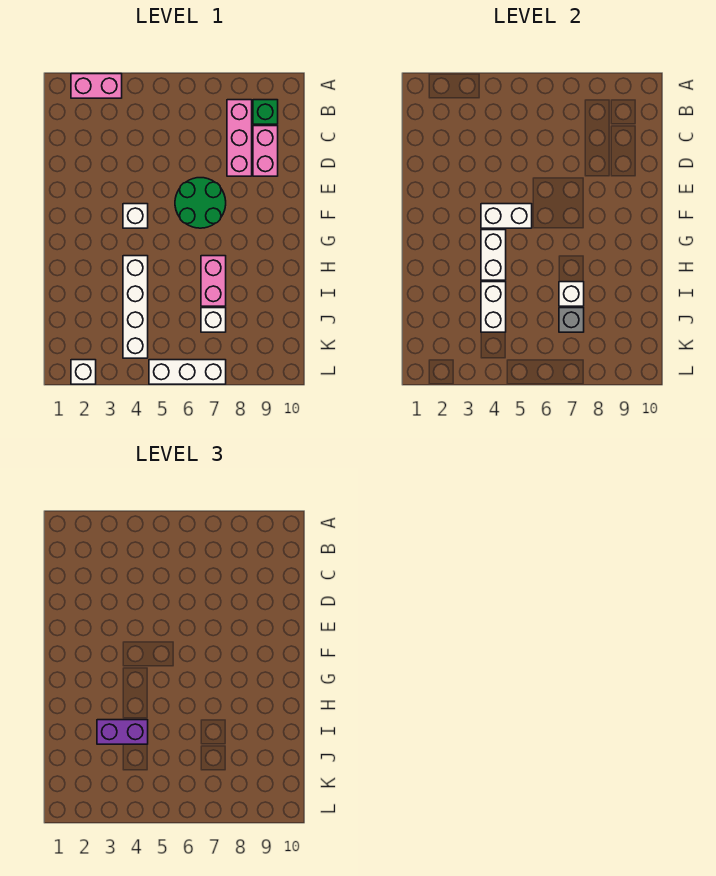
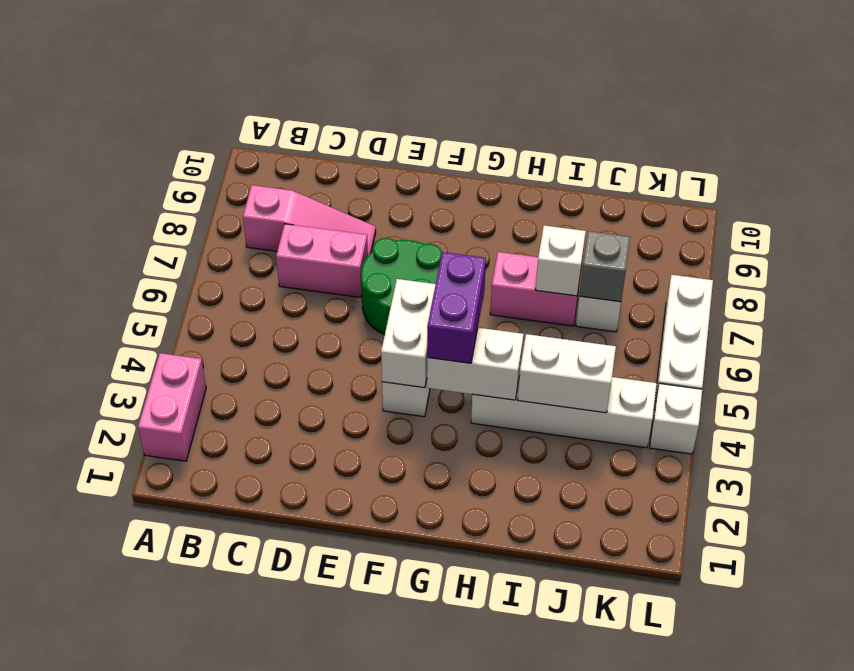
pink brick B8:D8 level 1 -> pink slope B8:D8 level 1 top B
green brick B9 level 1 -> none
pink brick C9:D9 level 1 -> pink brick C7:D7 level 1
purple brick I3:I4 level 3 -> purple brick G4:G5 level 3
white brick L2 level 1 -> white brick L4 level 1

